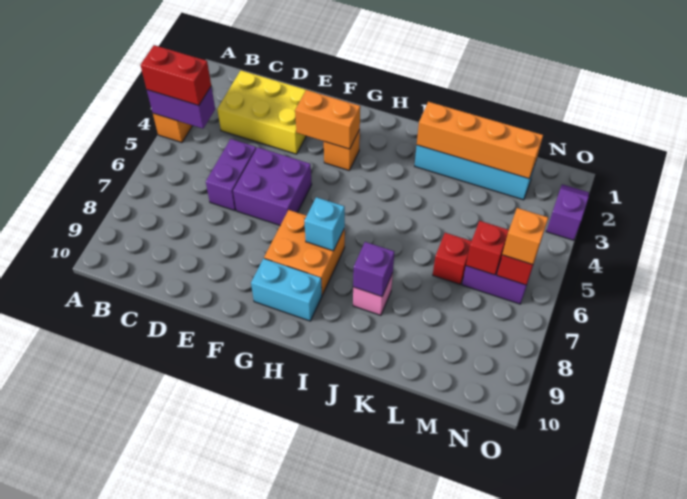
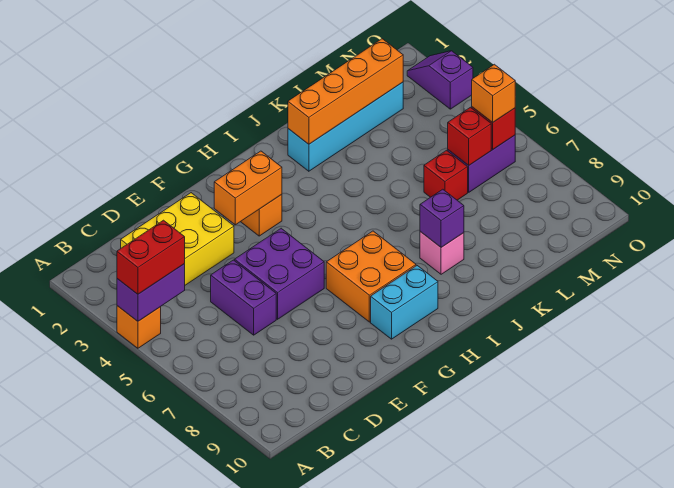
cyan brick H7 level 2 -> none

